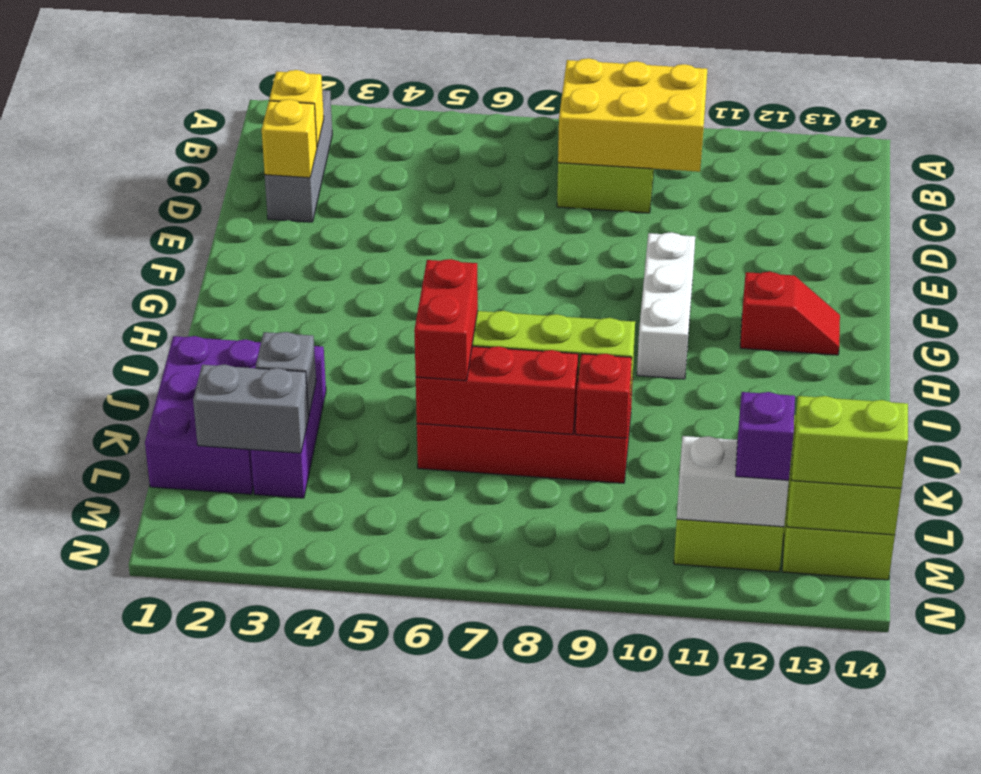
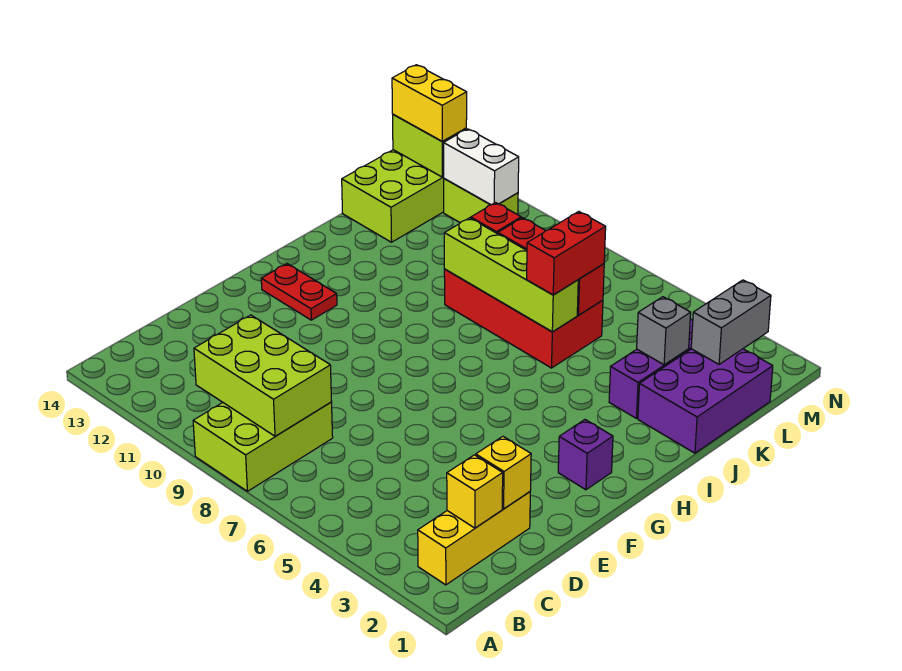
grey brick B2:D2 level 1 -> yellow brick B2:D2 level 1
yellow brick B8:C10 level 2 -> lime brick B8:C10 level 2
white brick F10:H10 level 1 -> none
red slope G12:G13 level 1 top 12 -> red plate G12:G13 level 1
grey brick L2:L3 level 2 -> grey brick L2:M2 level 2
purple brick M12 level 3 -> purple brick G2 level 1
lime brick M13:M14 level 3 -> yellow brick M13:M14 level 3

